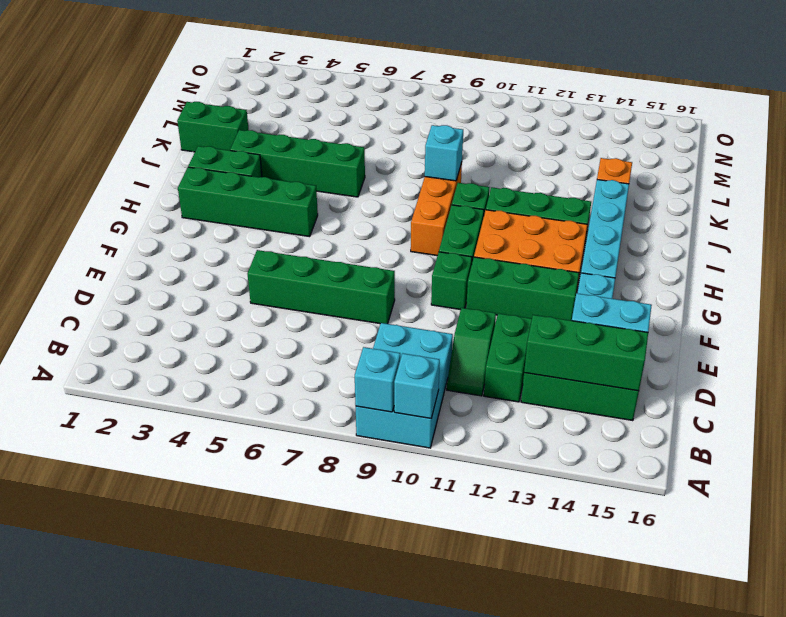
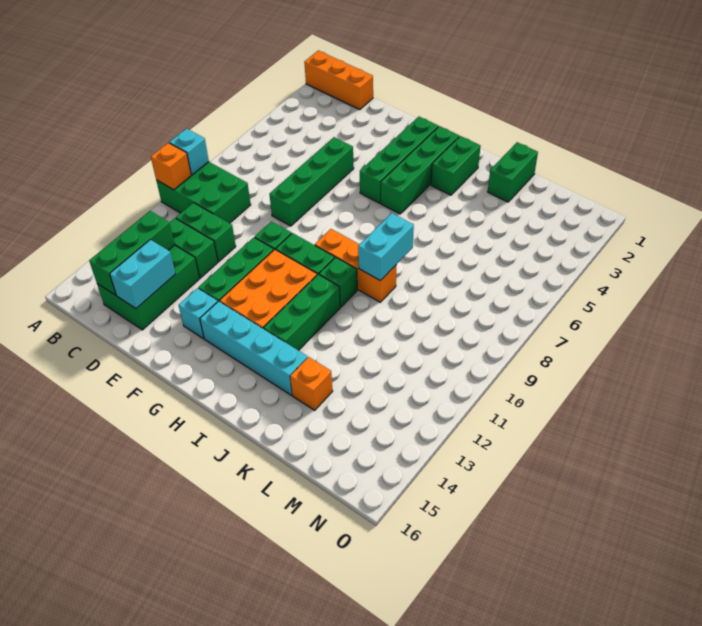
none -> orange brick A1:C1 level 1
cyan brick A9:C10 level 1 -> green brick A9:C10 level 1
cyan brick A10 level 2 -> orange brick A10 level 2
green slope C11:D11 level 1 top D -> green brick C11:D11 level 1
green brick J3:J6 level 1 -> green brick G2:G5 level 1
cyan brick J9 level 2 -> cyan brick J8:J9 level 2

